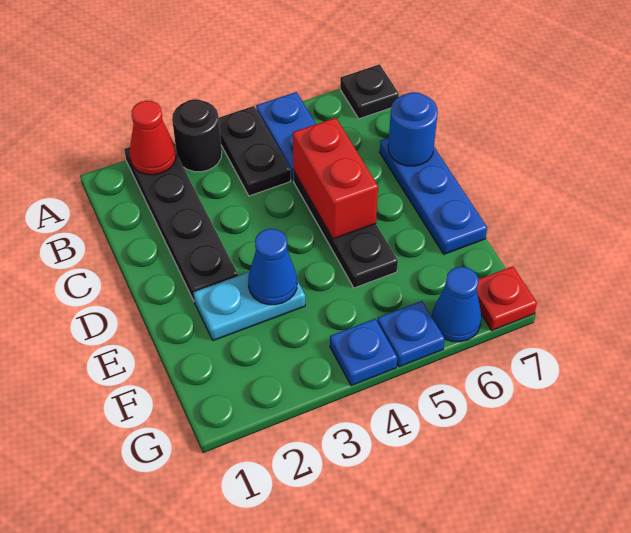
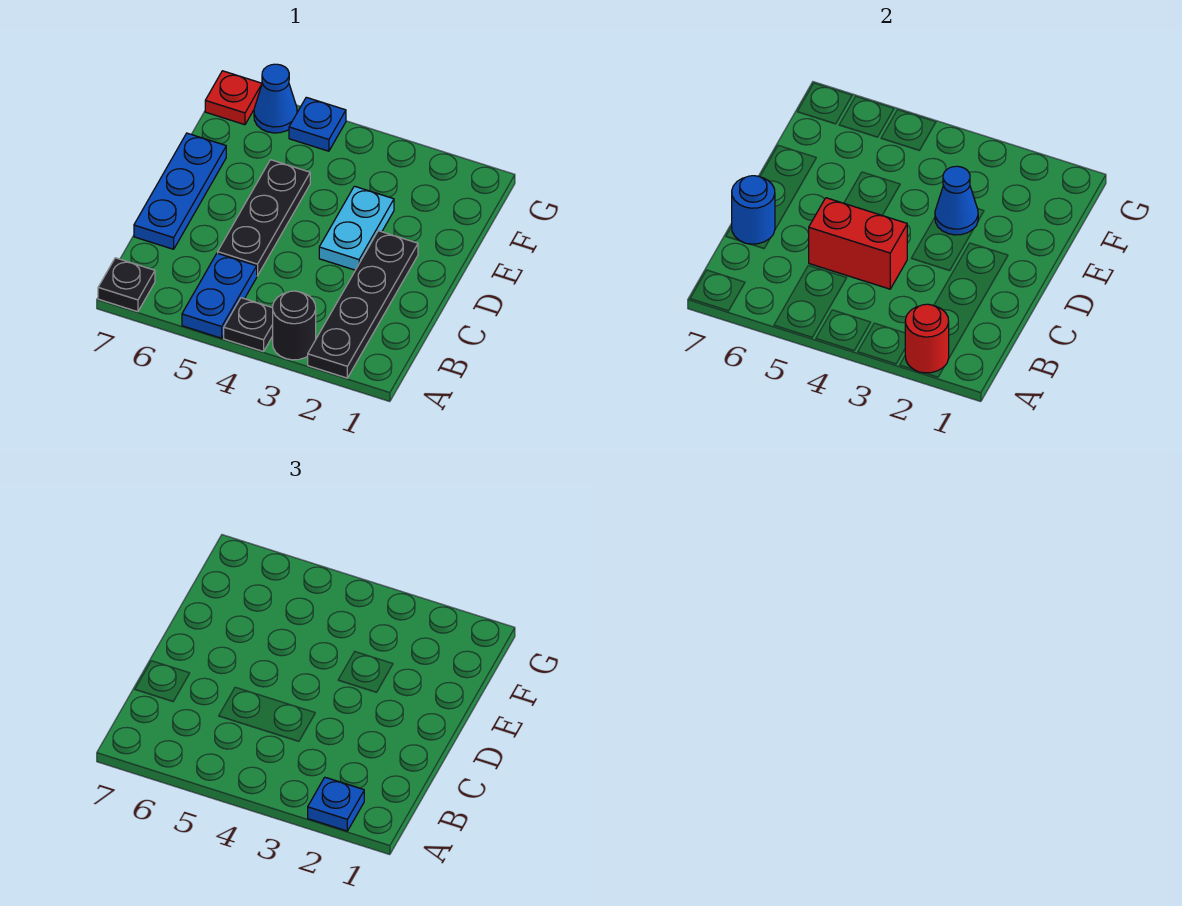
red cone A2 level 2 -> red round brick A2 level 2
black plate A4:B4 level 1 -> black plate A4 level 1
red brick C5:D5 level 2 -> red brick C4:C5 level 2
cyan plate E2:E3 level 1 -> cyan plate D3:E3 level 1
blue plate G4 level 1 -> blue plate A2 level 3

